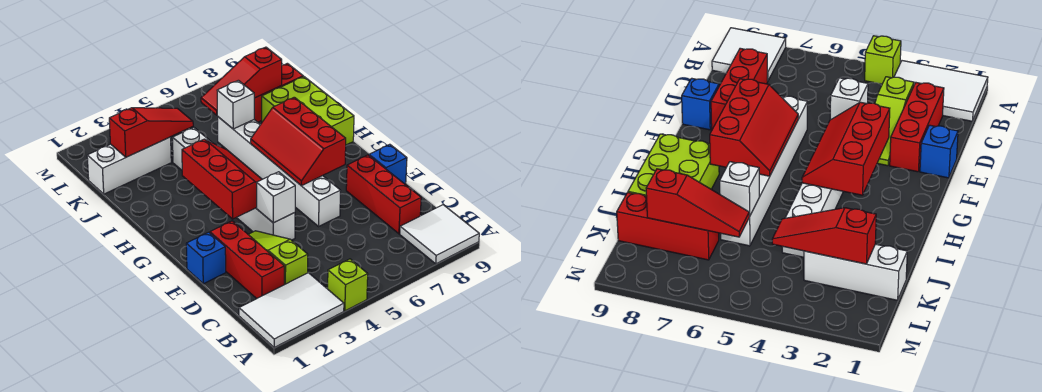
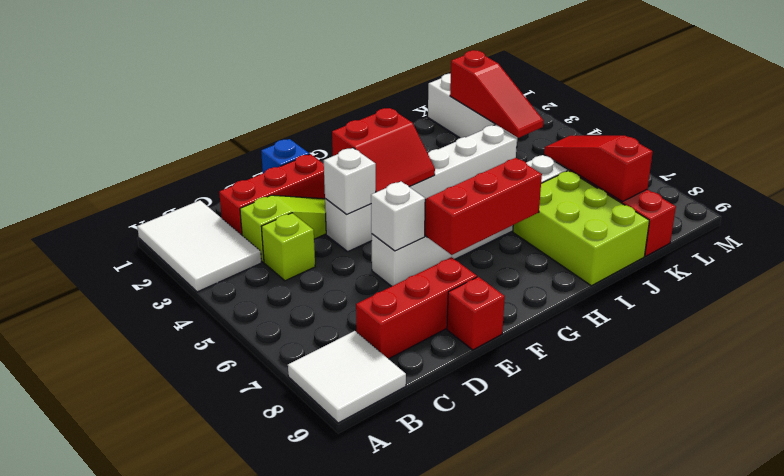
lime brick A4 level 1 -> lime brick C4 level 1
blue brick E9 level 1 -> red brick E9 level 1
red slope F3:H4 level 2 top 3 -> red slope F3:G4 level 2 top 3
lime brick H8:J9 level 1 -> lime brick I7:J9 level 1
white brick J6 level 2 -> white brick E6 level 2

